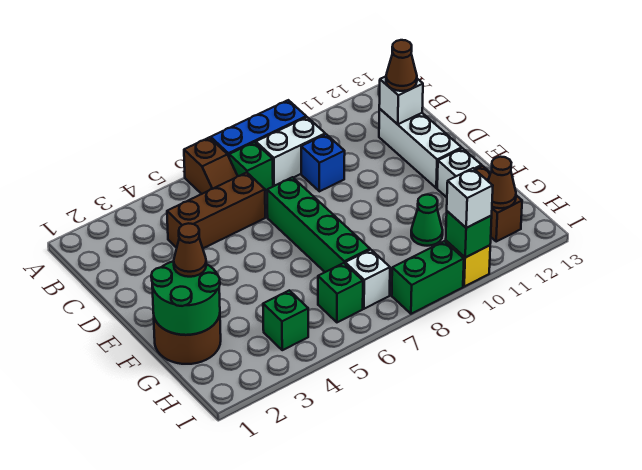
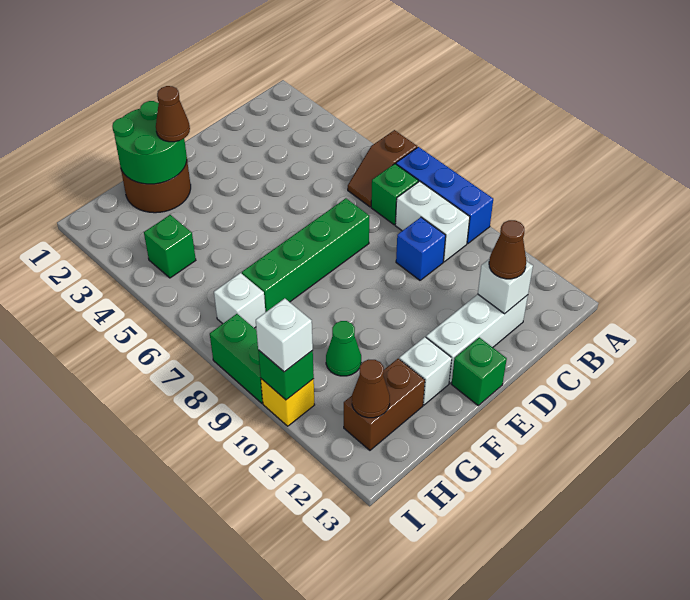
brown brick C4:C6 level 1 -> none
green brick H6 level 1 -> green brick E13 level 1

